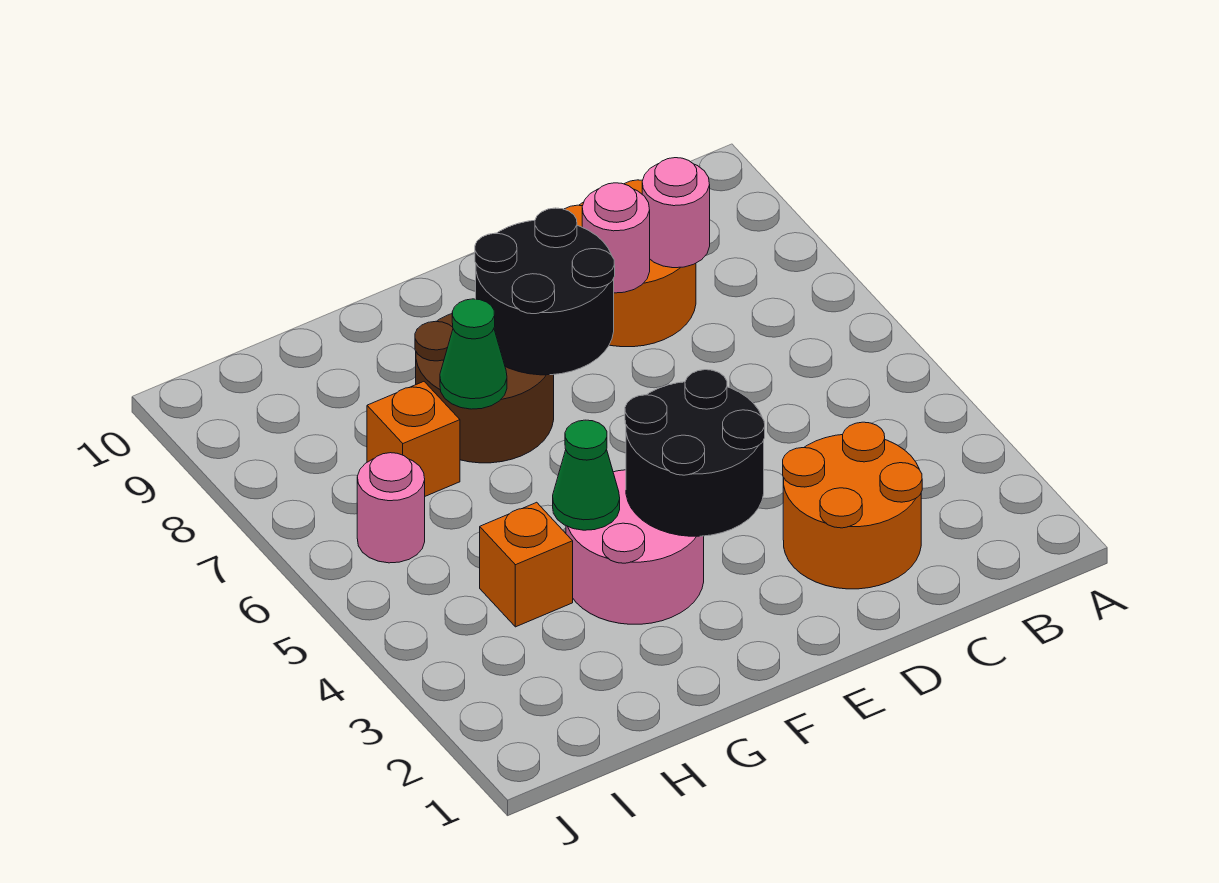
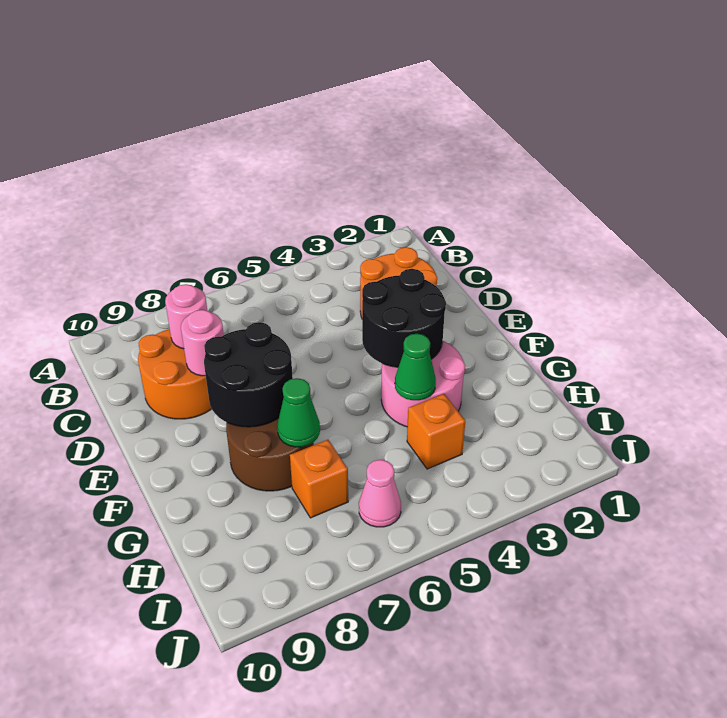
pink round brick I6 level 1 -> pink cone I6 level 1

